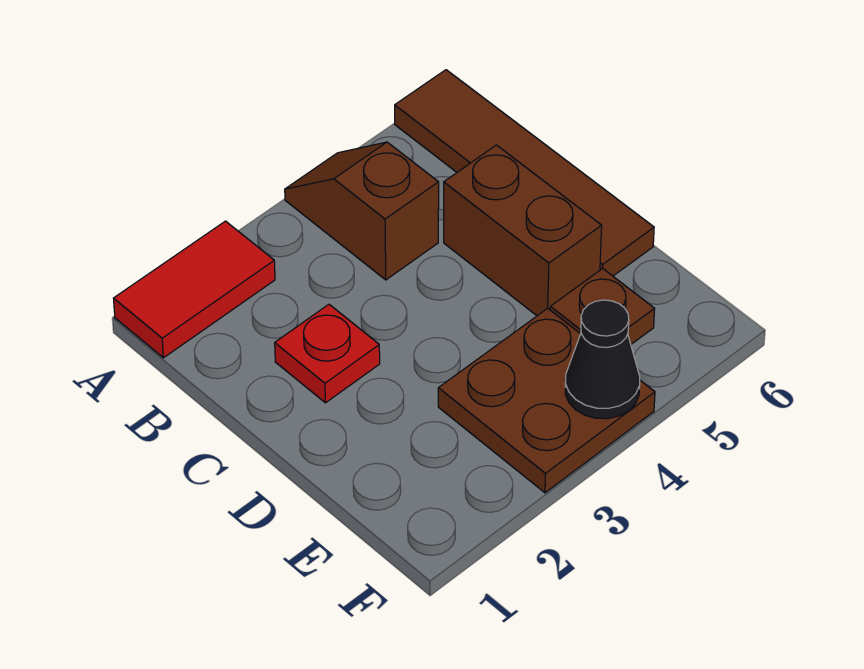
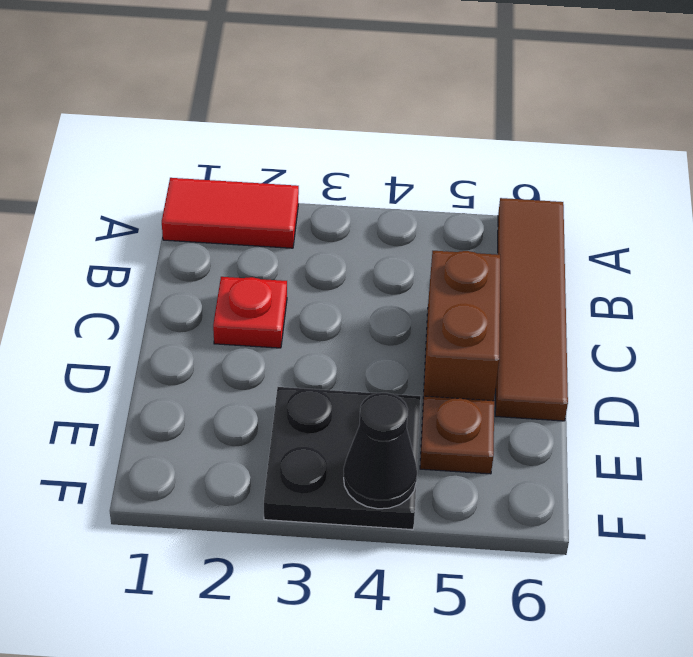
brown slope A4:B4 level 1 top B -> none
brown plate E3:F4 level 1 -> black plate E3:F4 level 1

